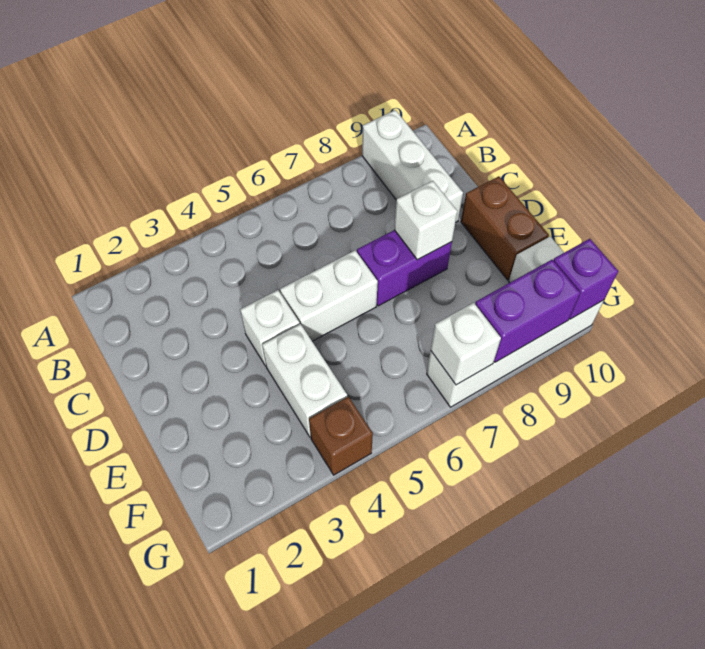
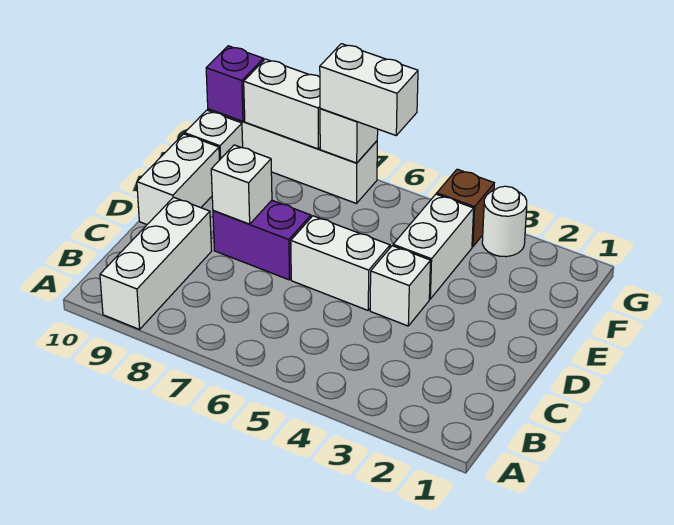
brown brick D10:E10 level 1 -> white brick D10:E10 level 1
none -> white round brick G3 level 1
none -> white brick G6:G7 level 3
purple brick G8:G9 level 2 -> white brick G8:G9 level 2

